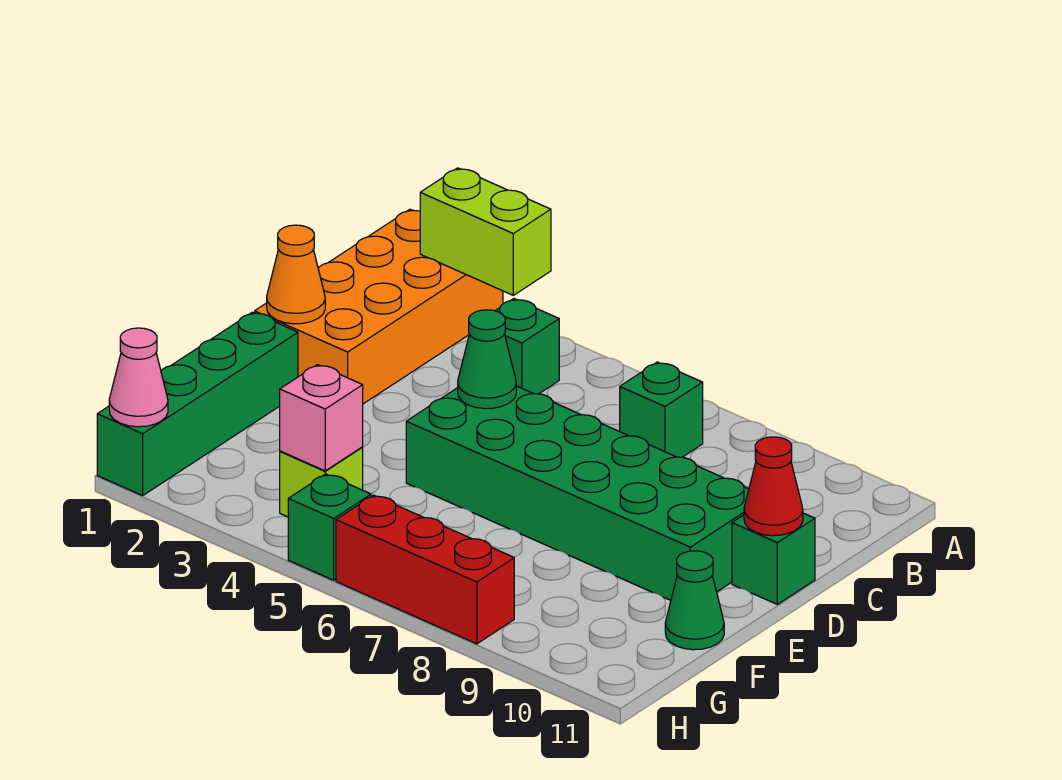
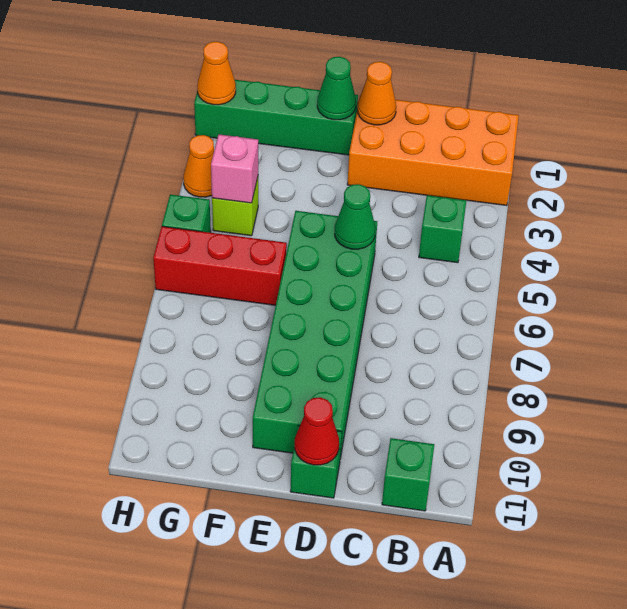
lime brick A2:A3 level 2 -> none
green brick B7 level 1 -> green brick B11 level 1
green cone F11 level 1 -> green cone E1 level 2
pink cone H1 level 2 -> orange cone H1 level 2
none -> orange cone H3 level 1
red brick H6:H8 level 1 -> red brick F6:H6 level 1

